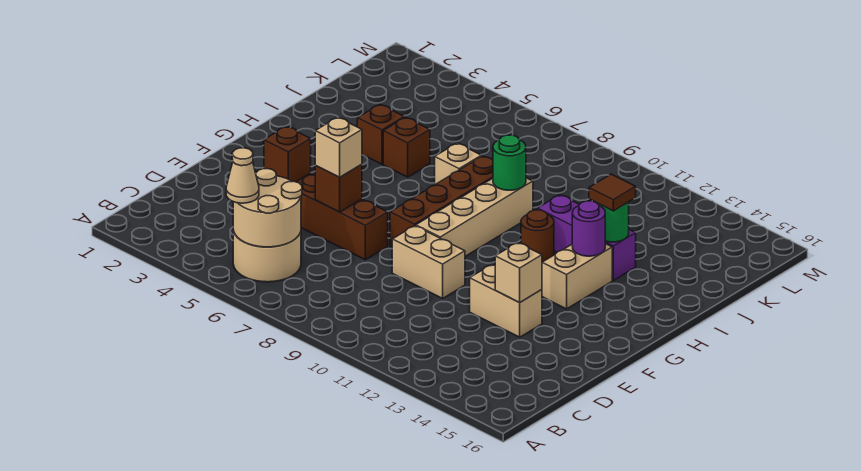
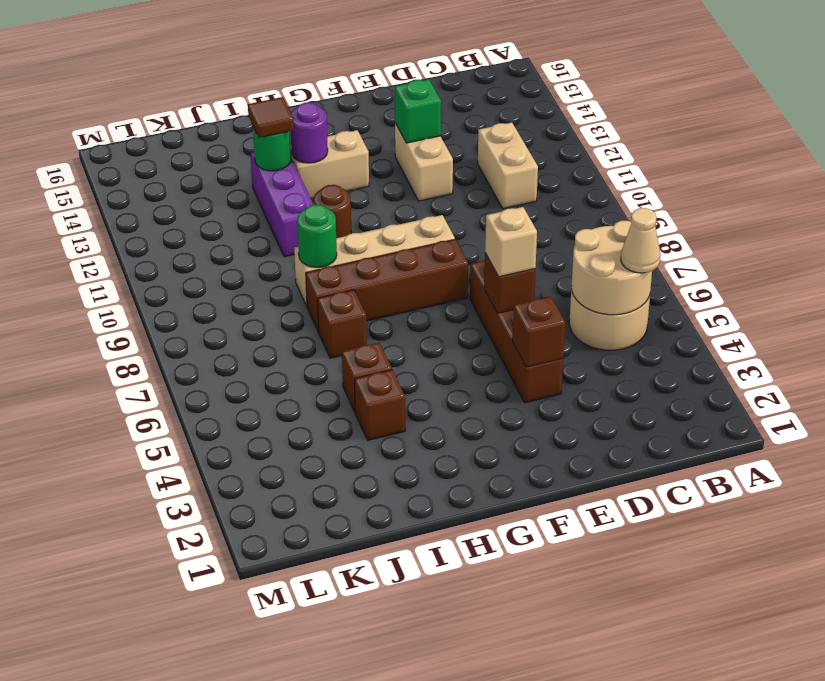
tan brick E9:E10 level 1 -> tan brick C11:C12 level 1
tan brick E13 level 2 -> green brick E13 level 2
tan brick I7 level 1 -> brown brick I7 level 1

